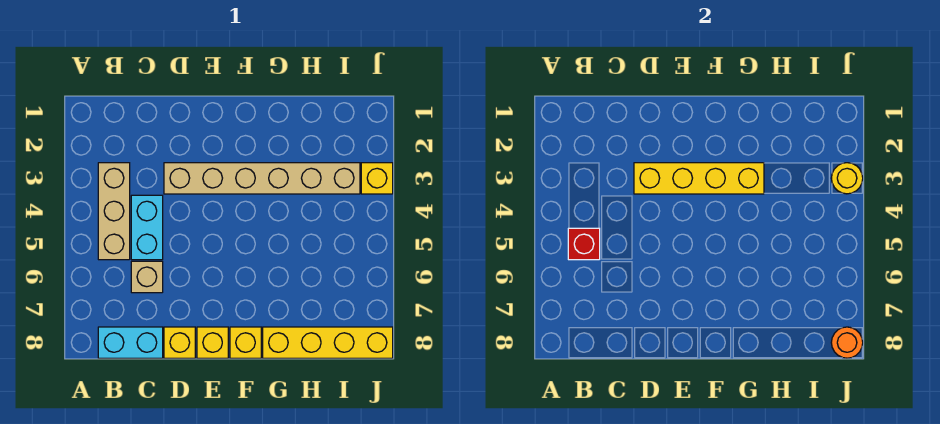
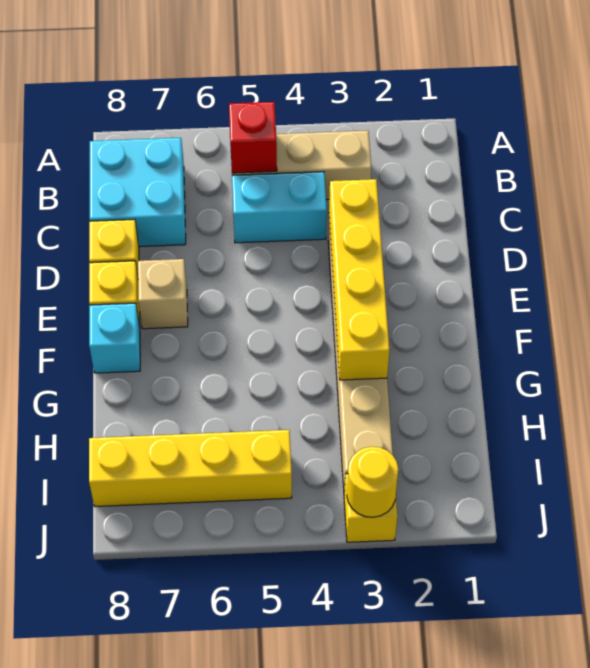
cyan brick B8:C8 level 1 -> cyan brick B7:C8 level 1
tan brick C6 level 1 -> tan brick E7 level 1
yellow brick F8 level 1 -> cyan brick F8 level 1
yellow brick G8:J8 level 1 -> yellow brick I5:I8 level 1
orange round brick J8 level 2 -> none

